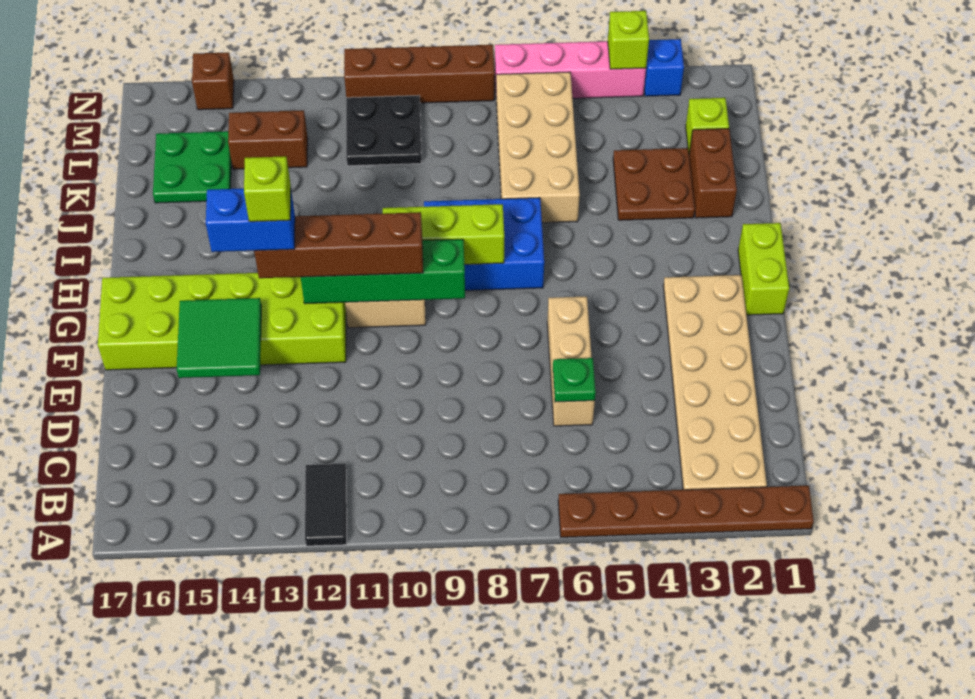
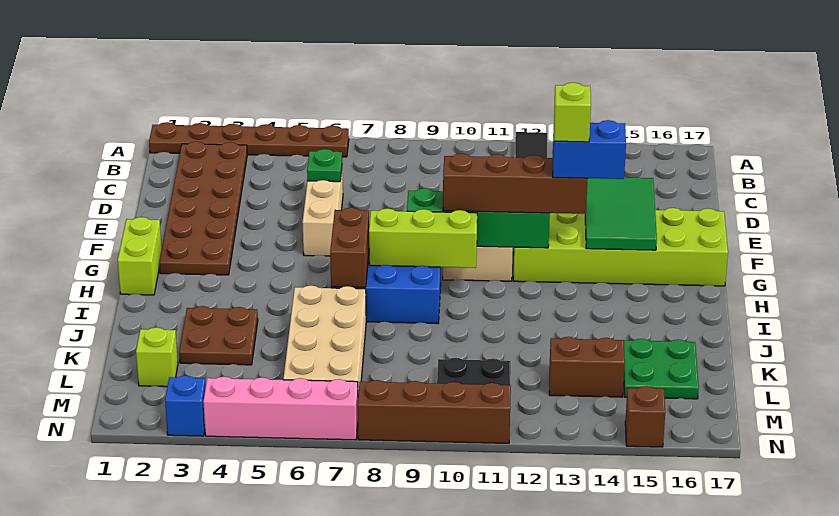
tan plate B2:G3 level 1 -> brown plate B2:G3 level 1
green tile E14:F15 level 2 -> green tile E14:G15 level 2
brown brick J2:K2 level 1 -> brown brick H7:I7 level 2
lime brick N4 level 2 -> none

